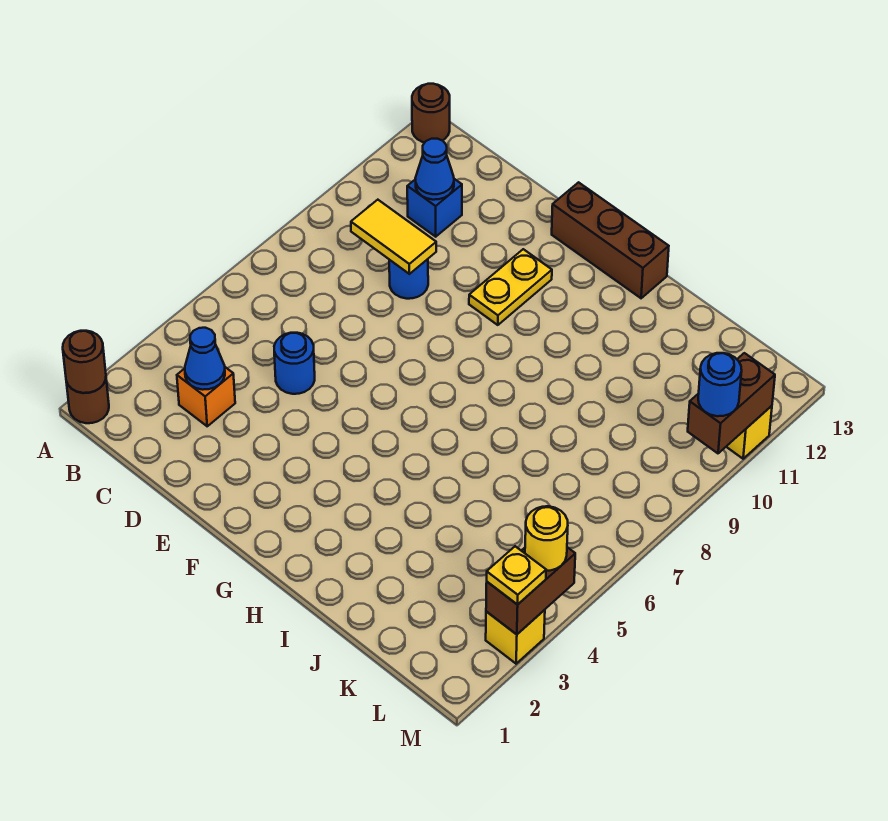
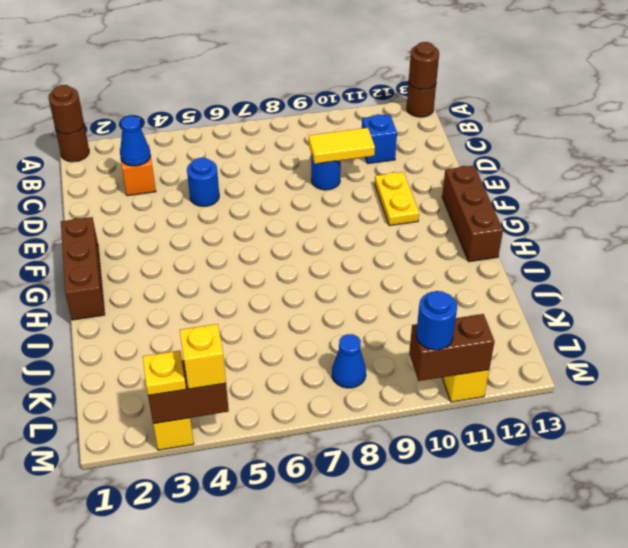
none -> brown round brick A13 level 2
yellow tile C9:D9 level 2 -> yellow tile D9:D10 level 2
blue cone C11 level 2 -> blue cone L8 level 1
none -> brown brick F1:H1 level 1
yellow plate F10:F11 level 1 -> yellow plate E11:F11 level 1
yellow round brick M4 level 3 -> yellow brick M4 level 3

